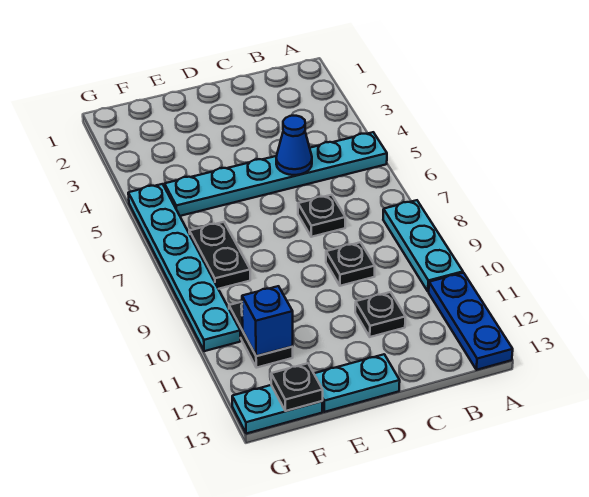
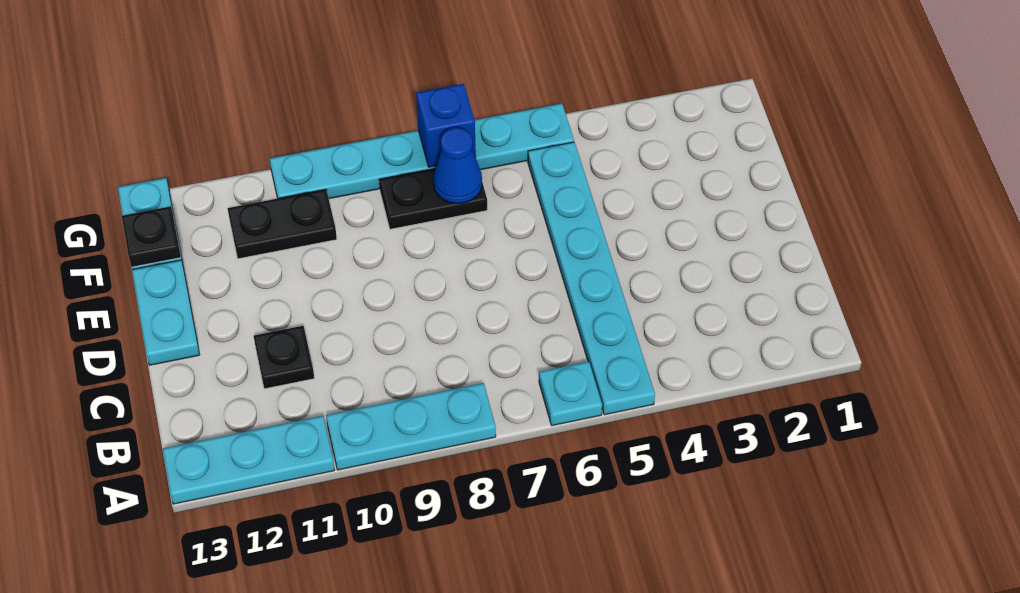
none -> cyan plate A6 level 1
blue plate A11:A13 level 1 -> cyan plate A11:A13 level 1
blue cone C5 level 2 -> blue cone F7 level 2
black plate C7 level 1 -> none
black plate C9 level 1 -> none
blue brick F11 level 2 -> blue brick G7 level 2

